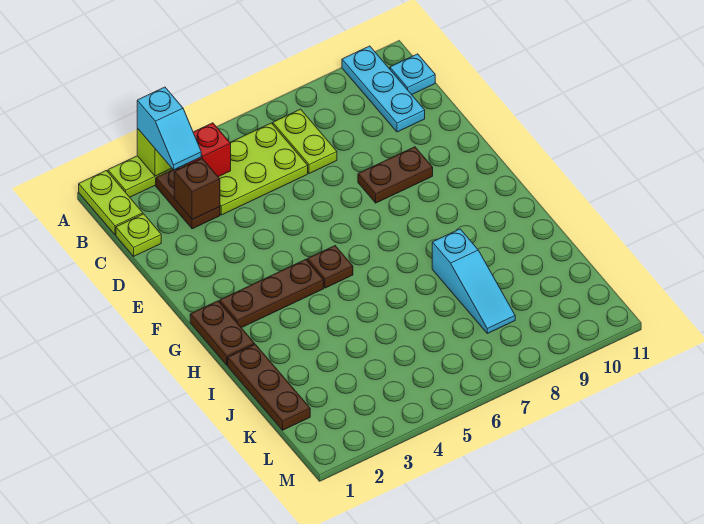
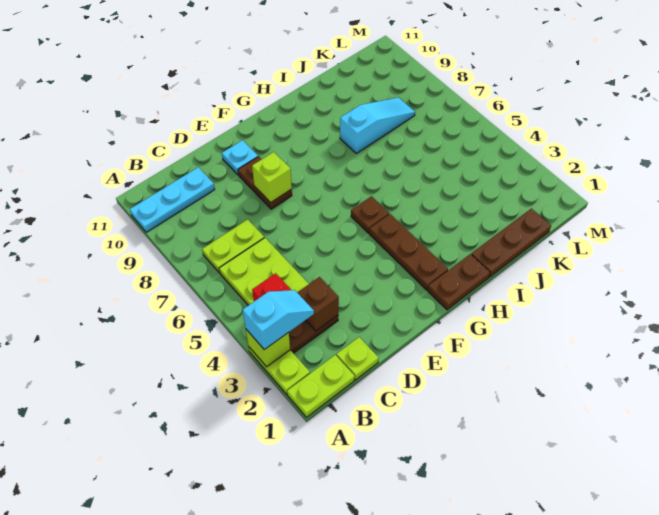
cyan plate B11 level 1 -> cyan plate E10 level 1
none -> lime brick E8 level 2

